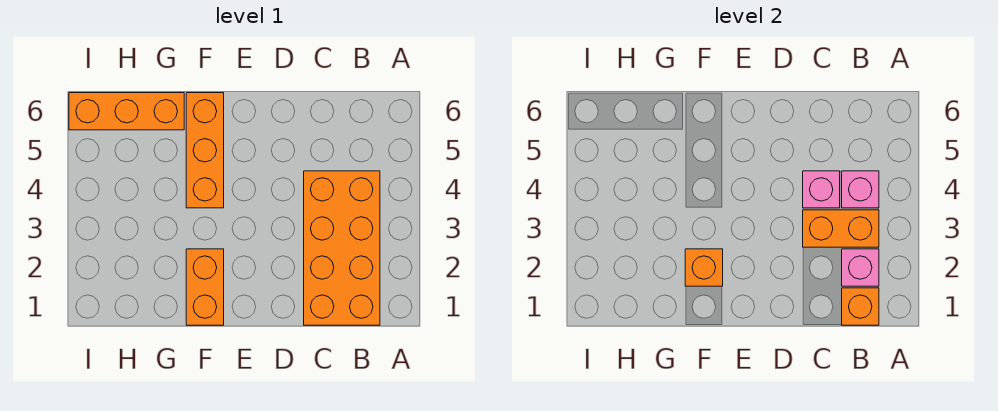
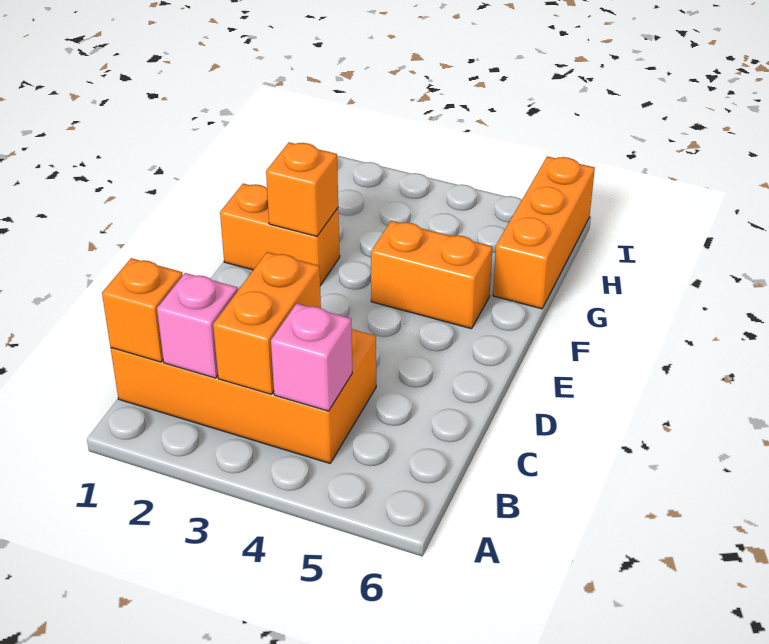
pink brick C4 level 2 -> none
orange brick F4:F6 level 1 -> orange brick F4:F5 level 1

